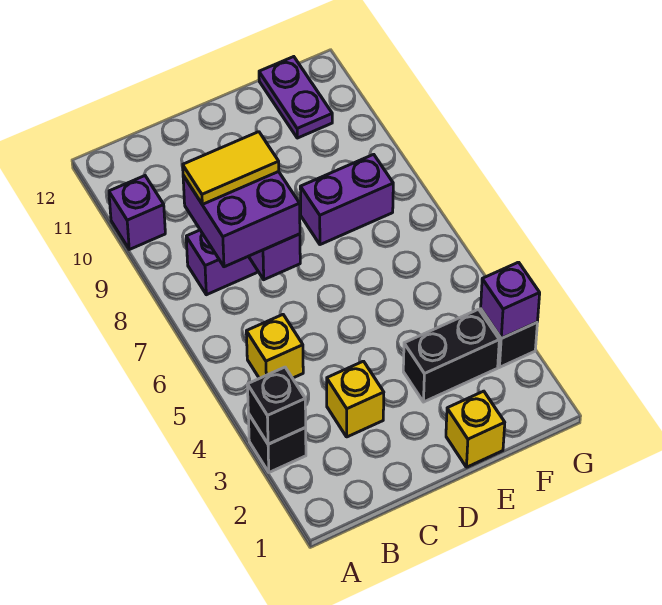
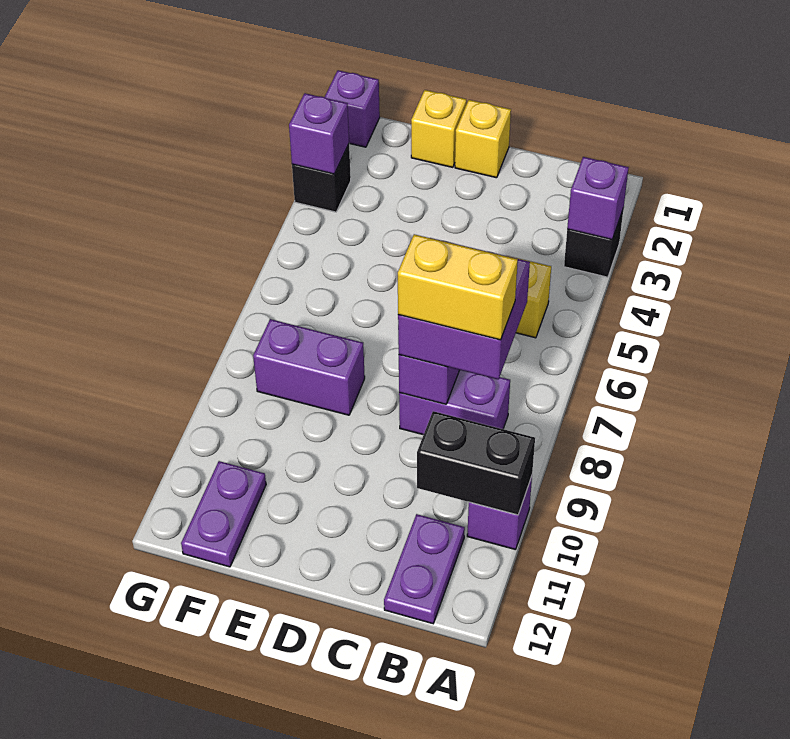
black brick A3 level 2 -> purple brick A3 level 2
yellow tile B8:C8 level 4 -> yellow brick B8:C8 level 4
none -> purple plate B11:B12 level 1
yellow brick C3 level 1 -> yellow brick D1 level 1
black brick E3:F3 level 1 -> black brick A10:B10 level 2
none -> purple brick G1 level 1

